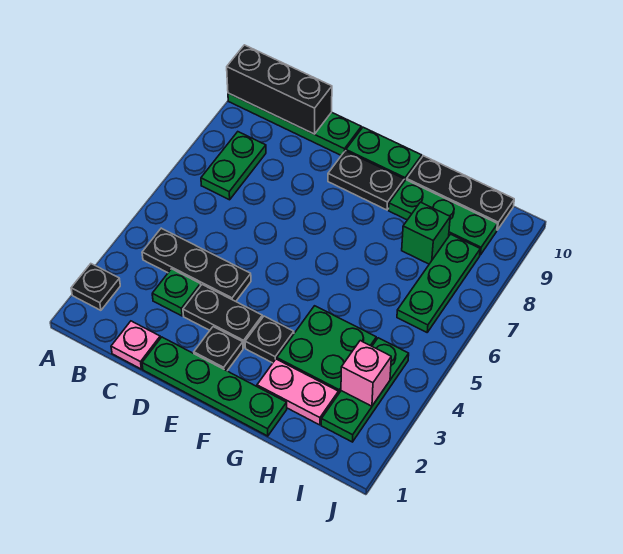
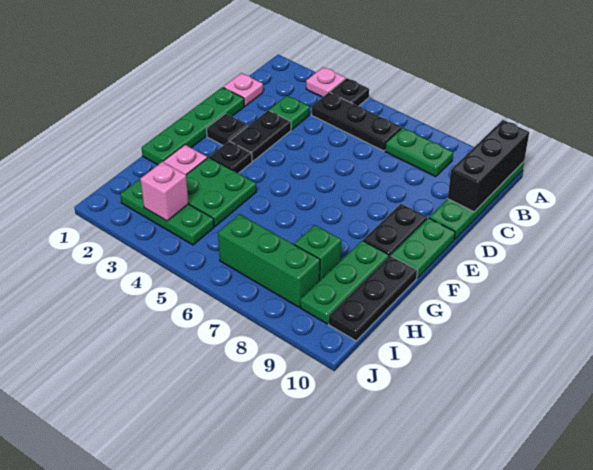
black plate A2 level 1 -> black plate A4 level 1
none -> pink plate A3 level 1
black plate B4:D4 level 1 -> black plate B4:B6 level 1
green plate I6:I8 level 1 -> green brick I6:I8 level 1

